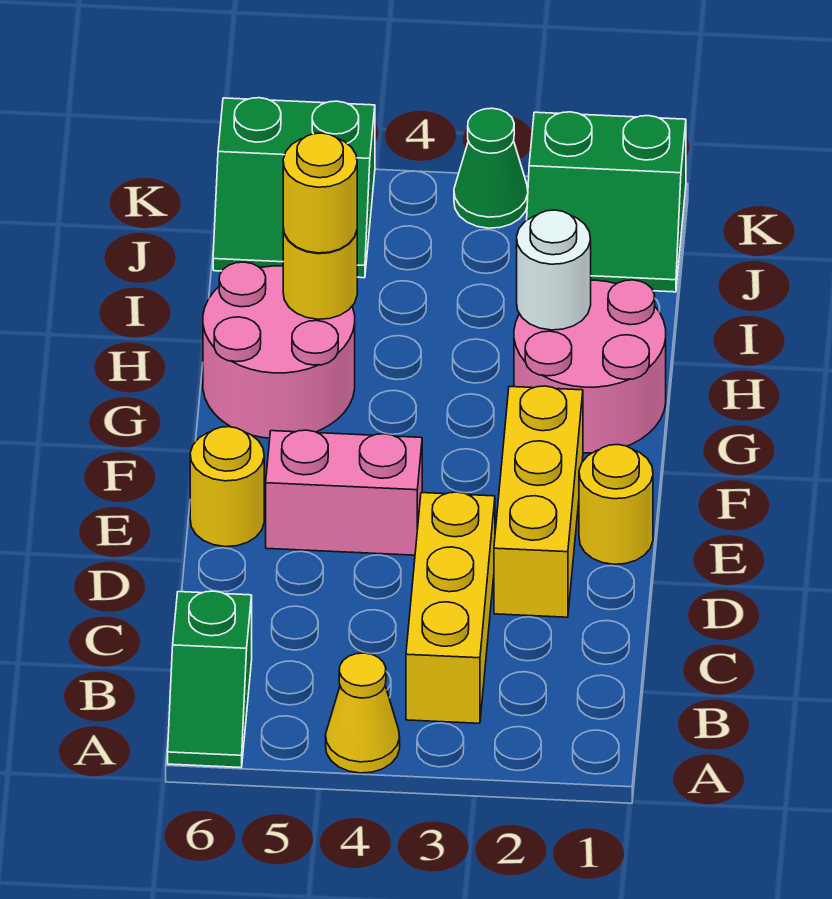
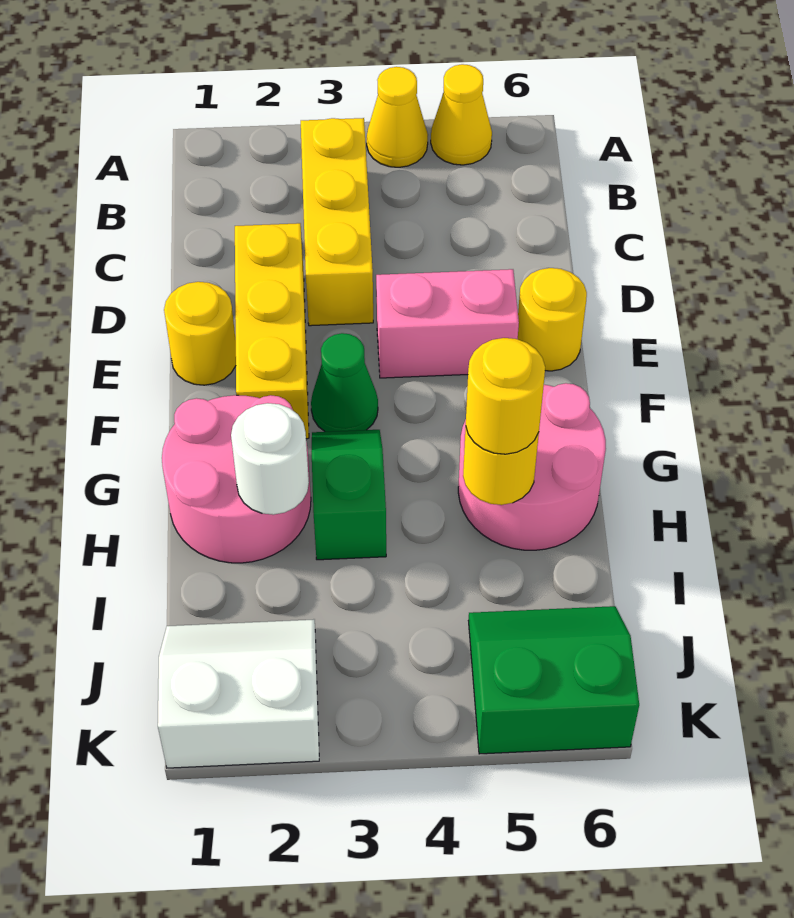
none -> yellow cone A5 level 1
green slope A6:B6 level 1 top B -> green slope G3:H3 level 1 top H
green slope J1:K2 level 1 top K -> white slope J1:K2 level 1 top K
green cone K3 level 1 -> green cone F3 level 1

